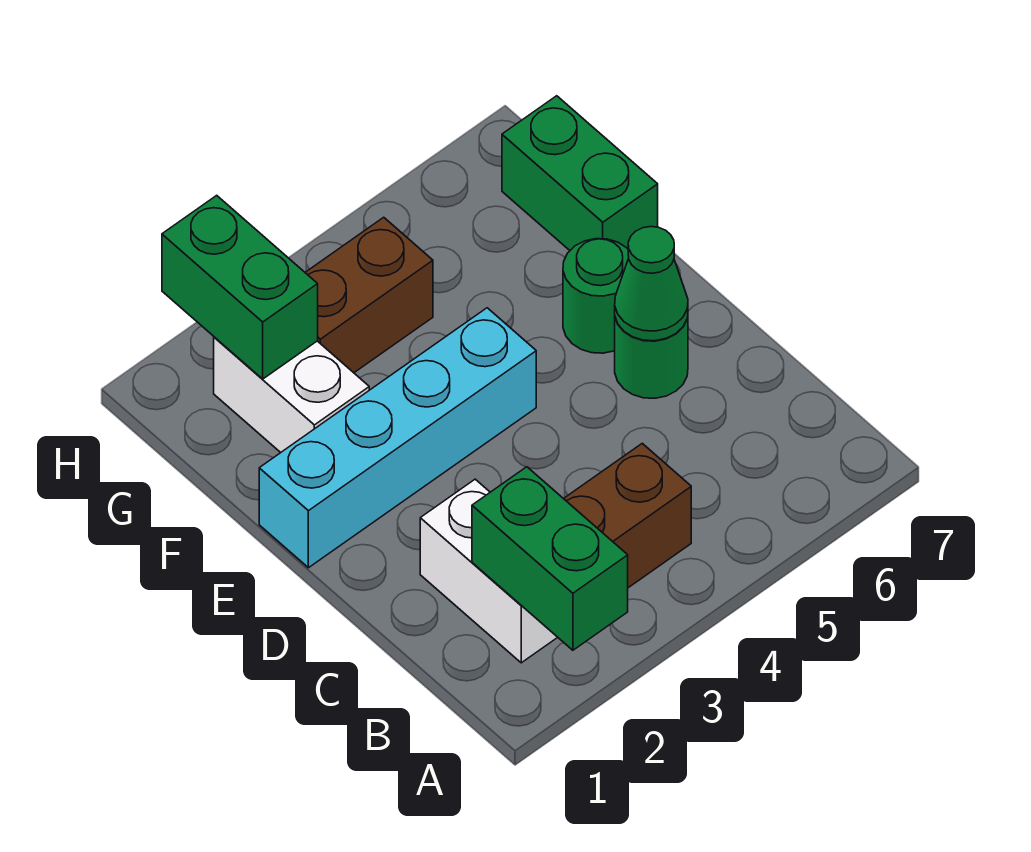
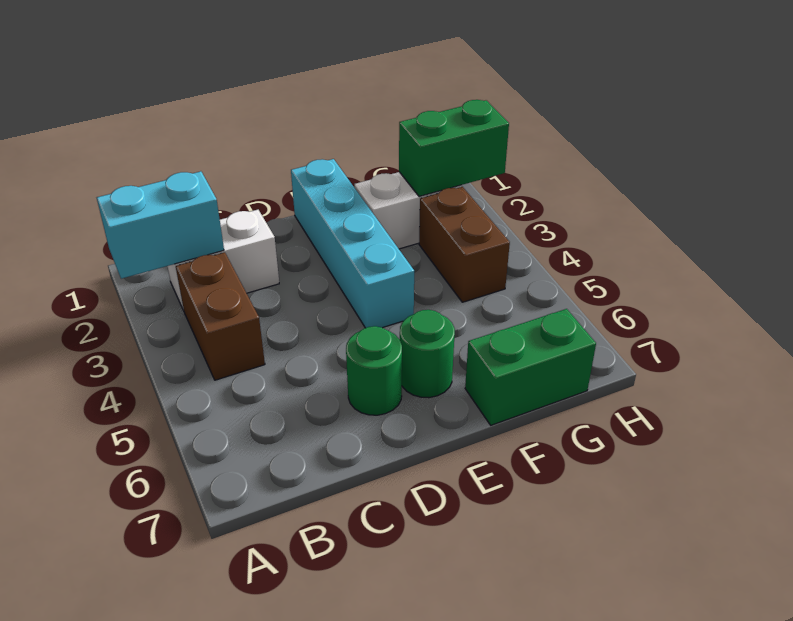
green brick A2:B2 level 2 -> cyan brick A2:B2 level 2
green cone D6 level 2 -> none

